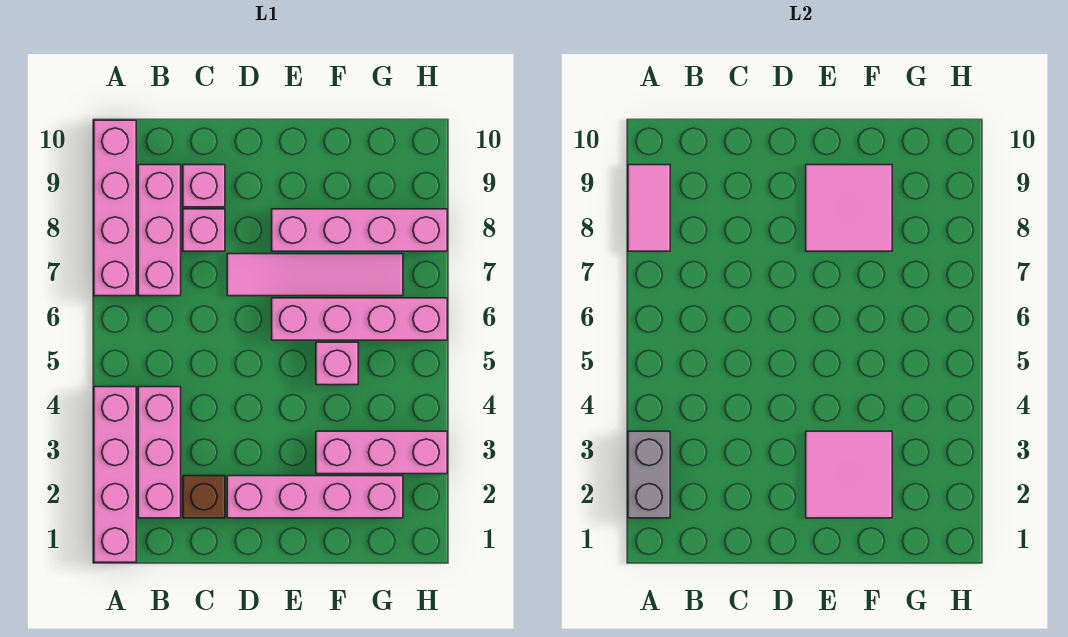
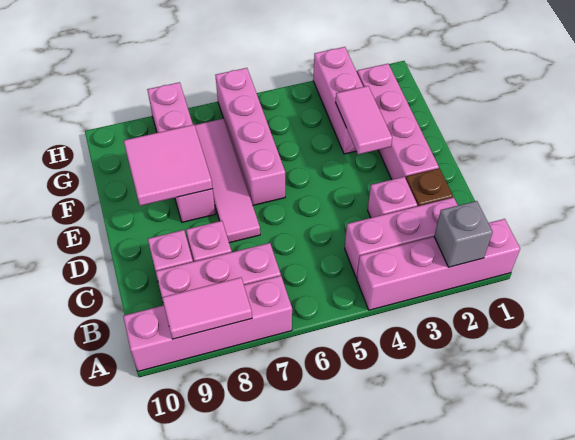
grey brick A2:A3 level 2 -> grey brick A2 level 2
pink tile E2:F3 level 2 -> pink tile E3:F3 level 2
pink brick F5 level 1 -> pink brick C3 level 1

